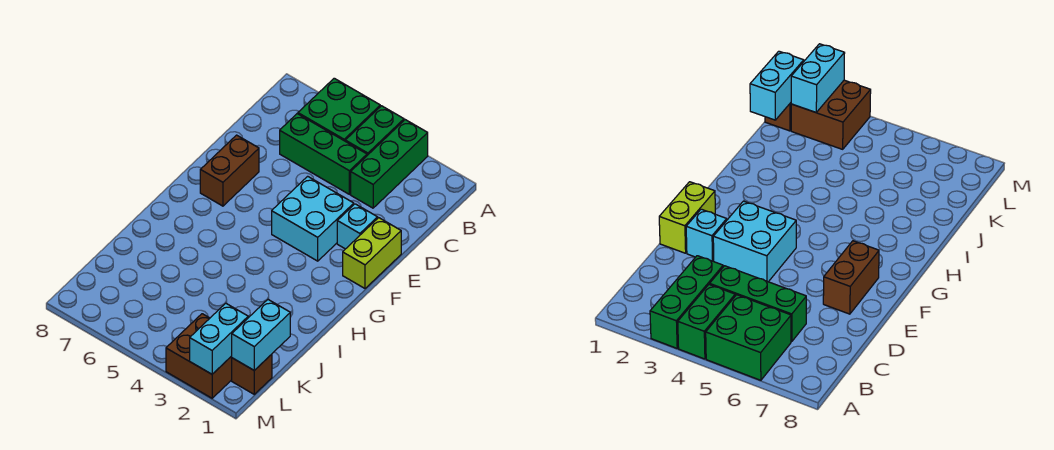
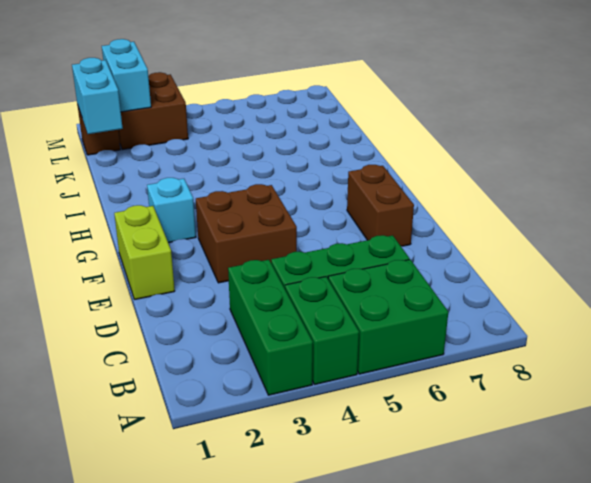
cyan brick E2 level 1 -> cyan brick G2 level 1
cyan brick E3:F4 level 1 -> brown brick E3:F4 level 1

